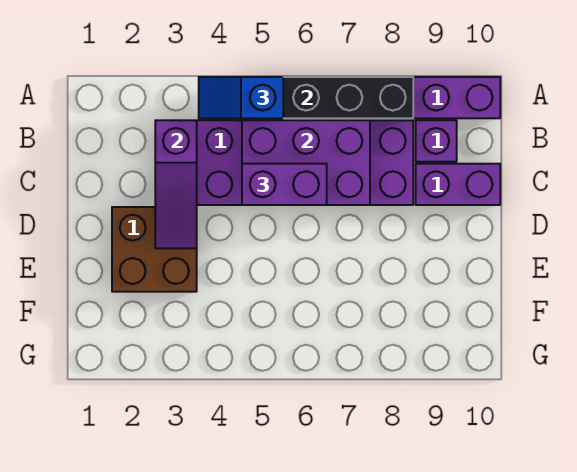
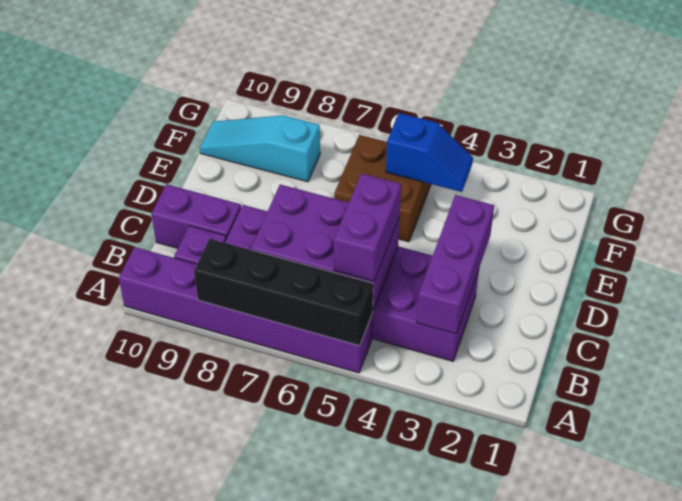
blue slope A4:A5 level 3 top 5 -> blue slope F4:F5 level 2 top 5
purple slope B3:D3 level 2 top B -> purple brick B3:D3 level 2
purple brick C5:C6 level 3 -> purple brick B5:C5 level 3
brown brick D2:E3 level 1 -> brown brick E5:F6 level 1
none -> cyan slope F8:F10 level 1 top 8

